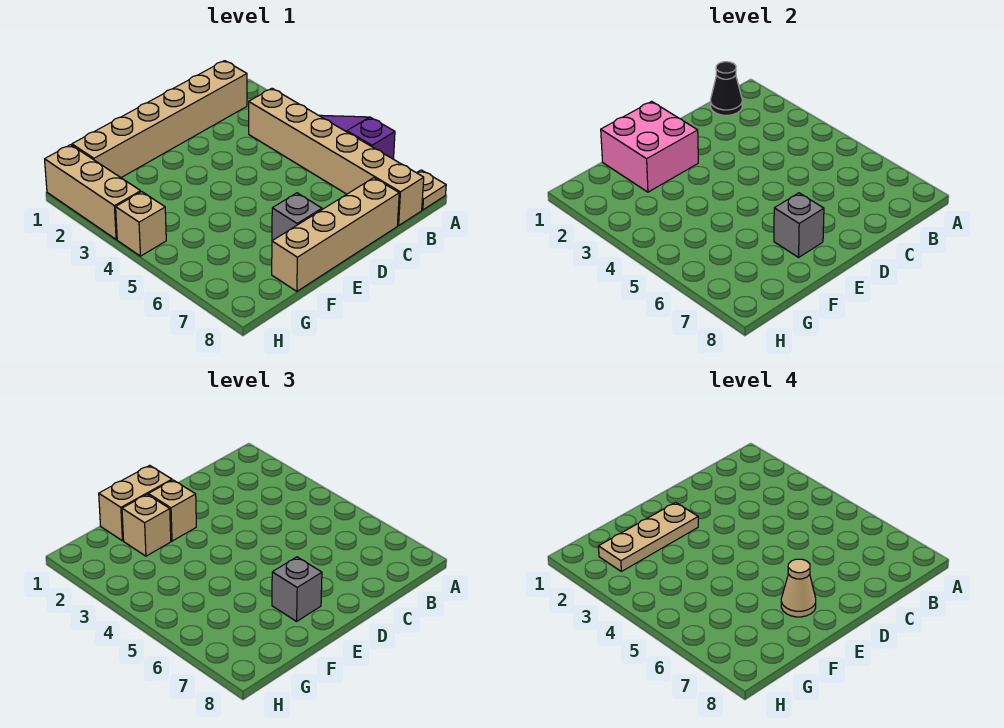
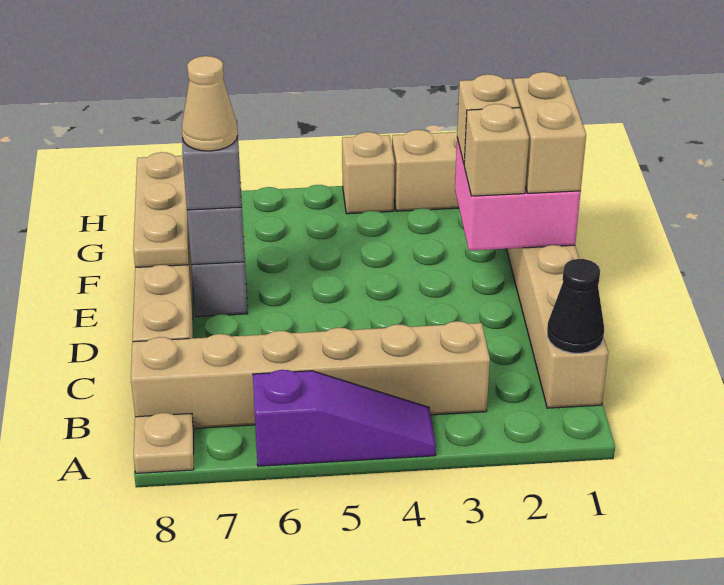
tan plate E2:G2 level 4 -> tan plate E8:G8 level 2

